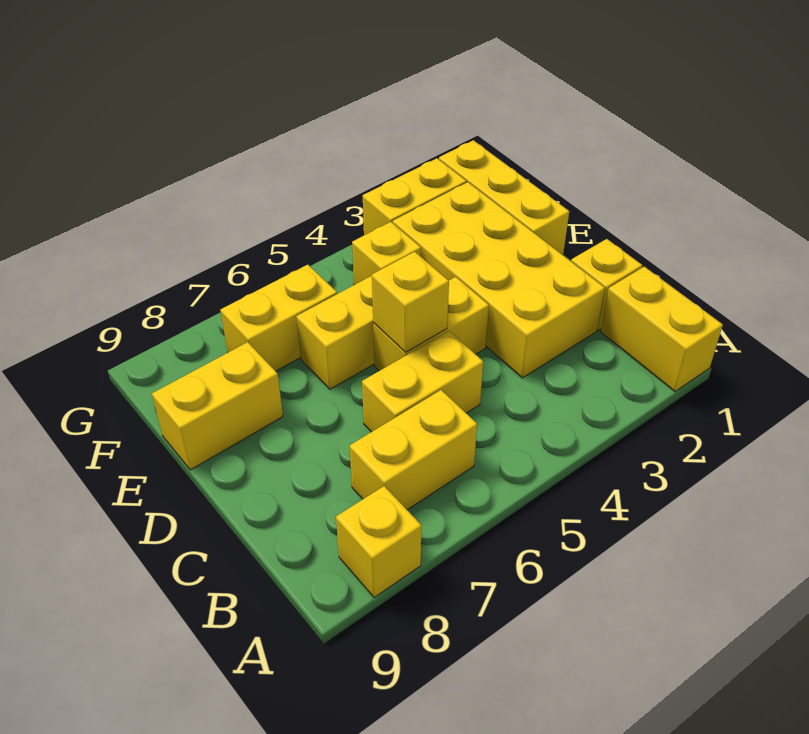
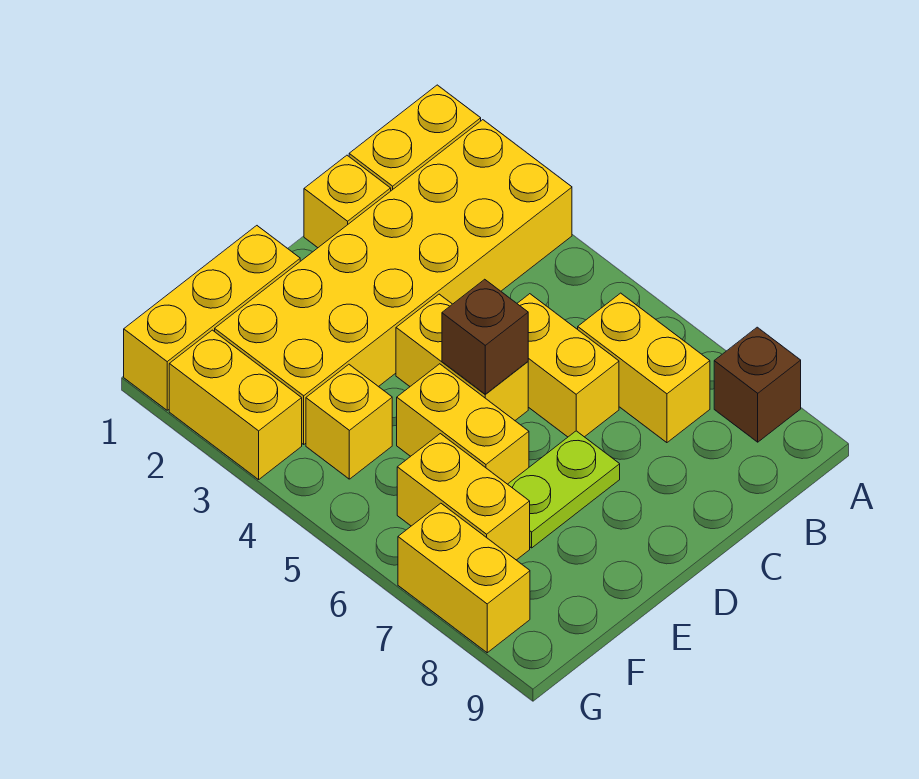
yellow brick A8 level 1 -> brown brick A8 level 1
yellow brick C2:F3 level 1 -> yellow brick A2:F3 level 1
yellow brick D5 level 2 -> brown brick D5 level 2
none -> lime plate D7:E7 level 1
yellow brick E8:E9 level 1 -> yellow brick G7:G8 level 1

